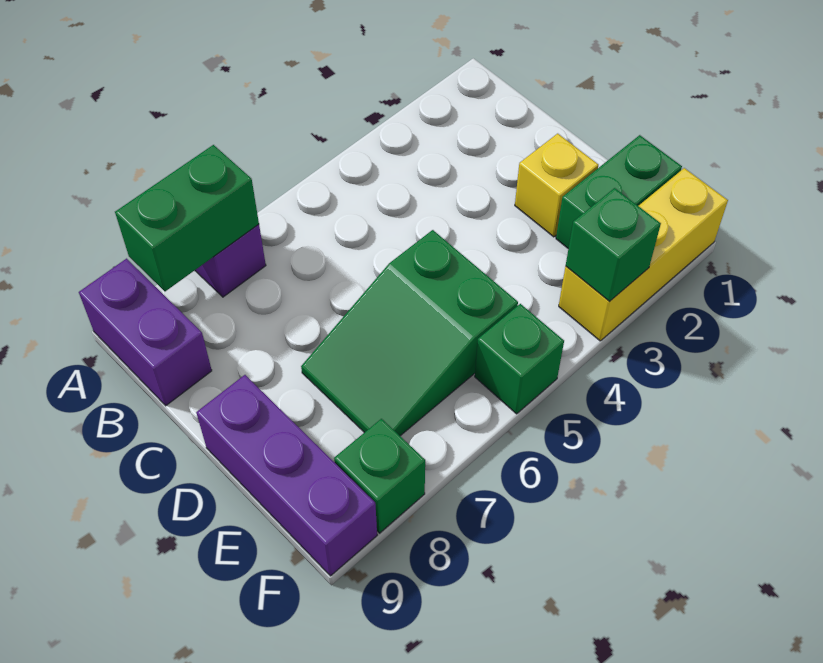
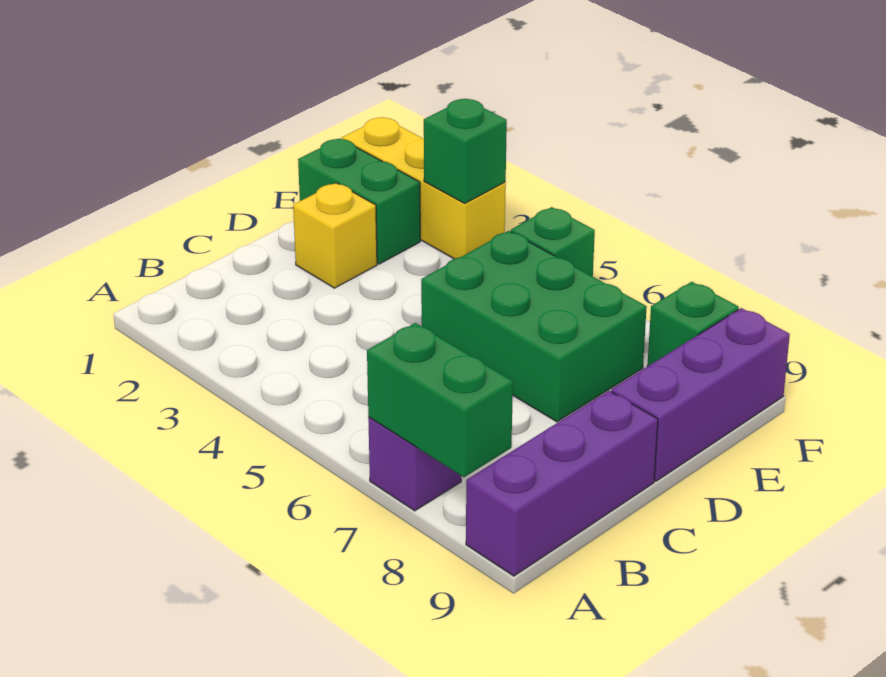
purple brick A9:B9 level 1 -> purple brick A9:C9 level 1
green slope D5:E7 level 1 top 5 -> green brick D5:E7 level 1

